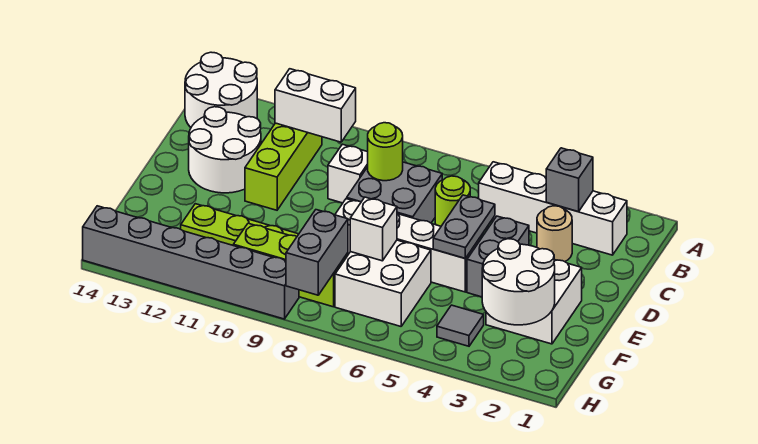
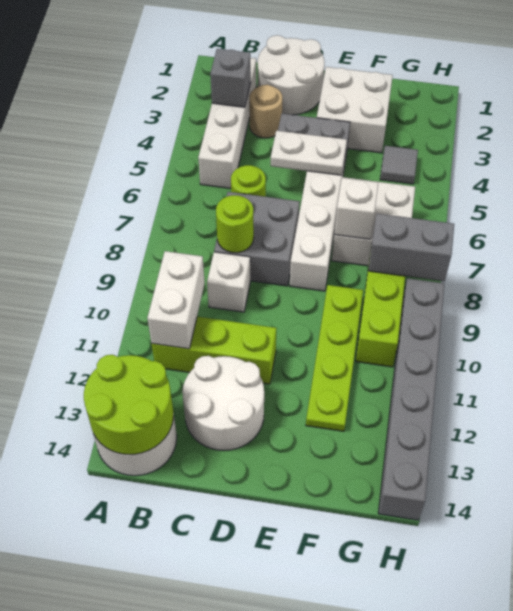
none -> lime round brick A13:B14 level 2
grey plate D5:E5 level 2 -> white plate D5:E5 level 2
white round brick F2:G3 level 2 -> white round brick C1:D2 level 1

